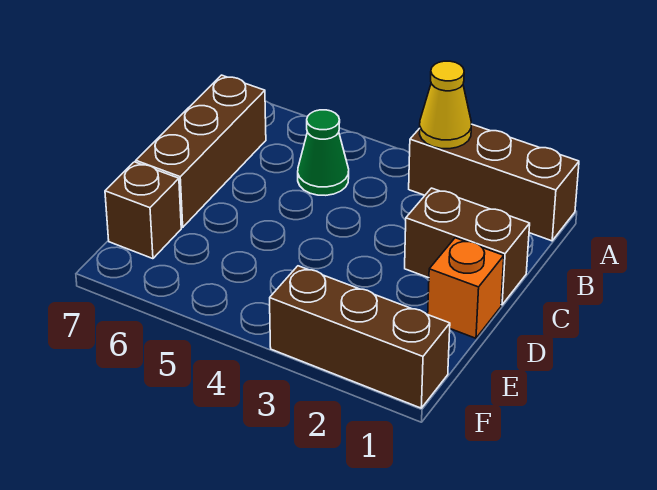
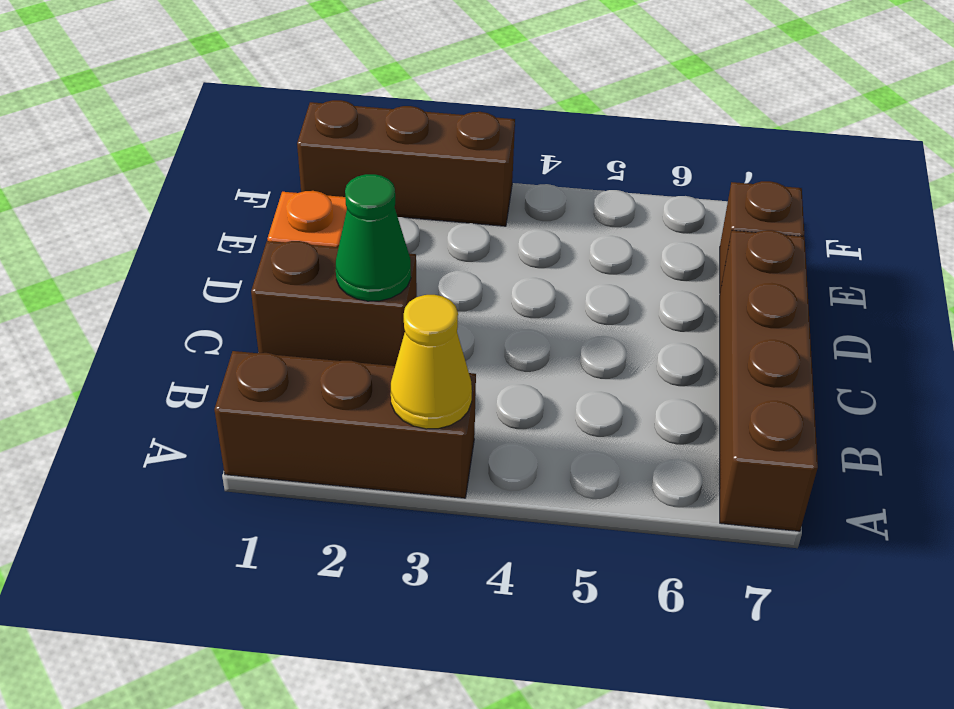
green cone B5 level 1 -> green cone C2 level 2
brown brick B7:D7 level 1 -> brown brick A7:D7 level 1

